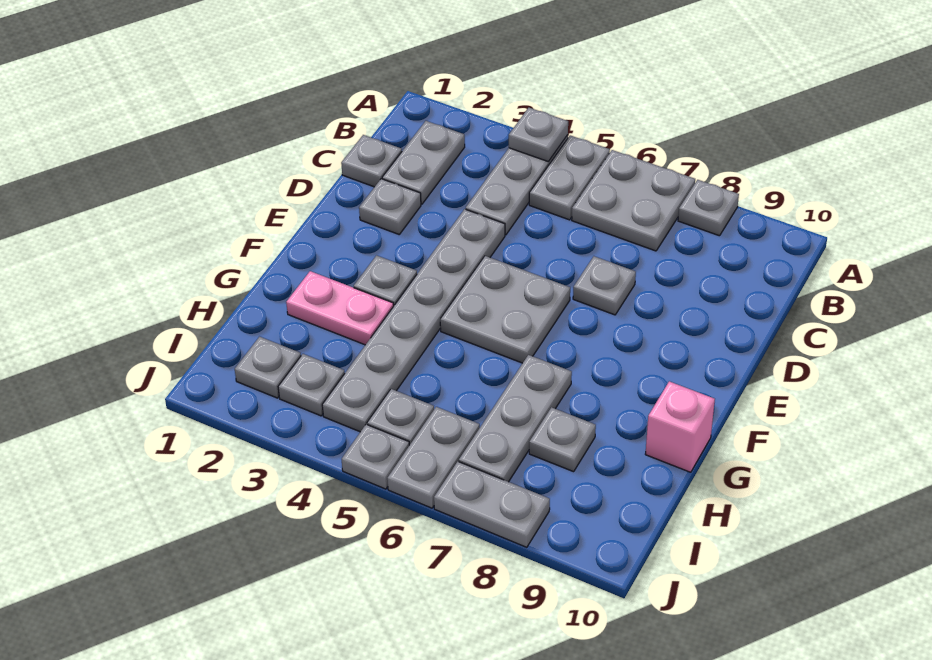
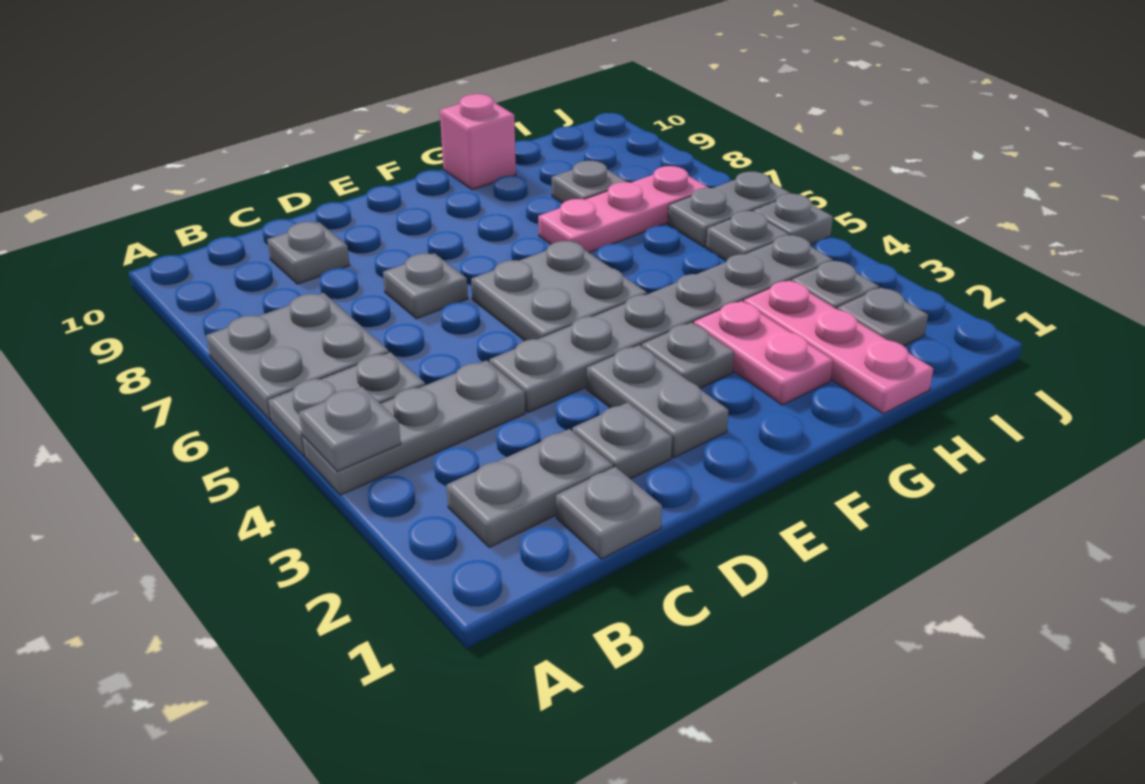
grey plate A8 level 1 -> grey plate C9 level 1
grey plate G7:I7 level 1 -> pink plate G7:I7 level 1
none -> pink plate H1:H3 level 1
grey plate J7:J8 level 1 -> grey plate E2:E3 level 1

